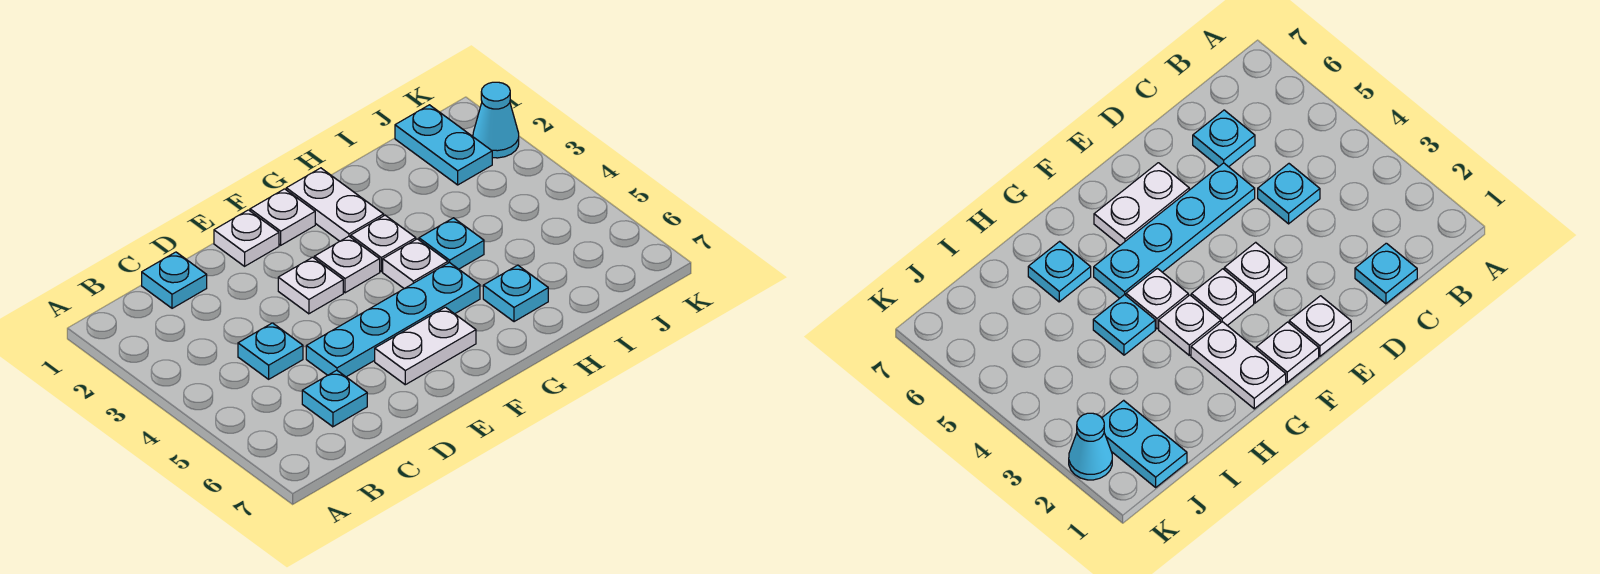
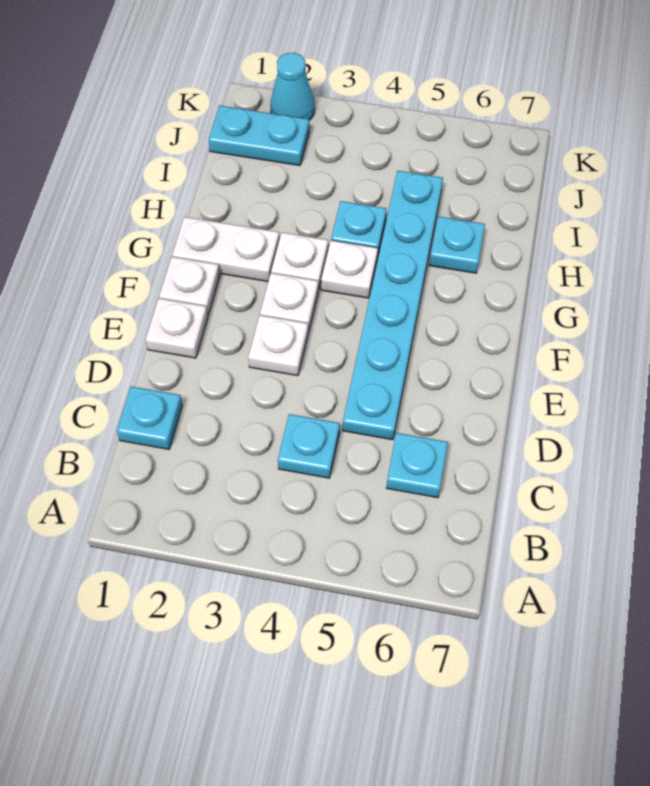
cyan plate D5:G5 level 1 -> cyan plate D5:I5 level 1
white plate E6:F6 level 1 -> none

